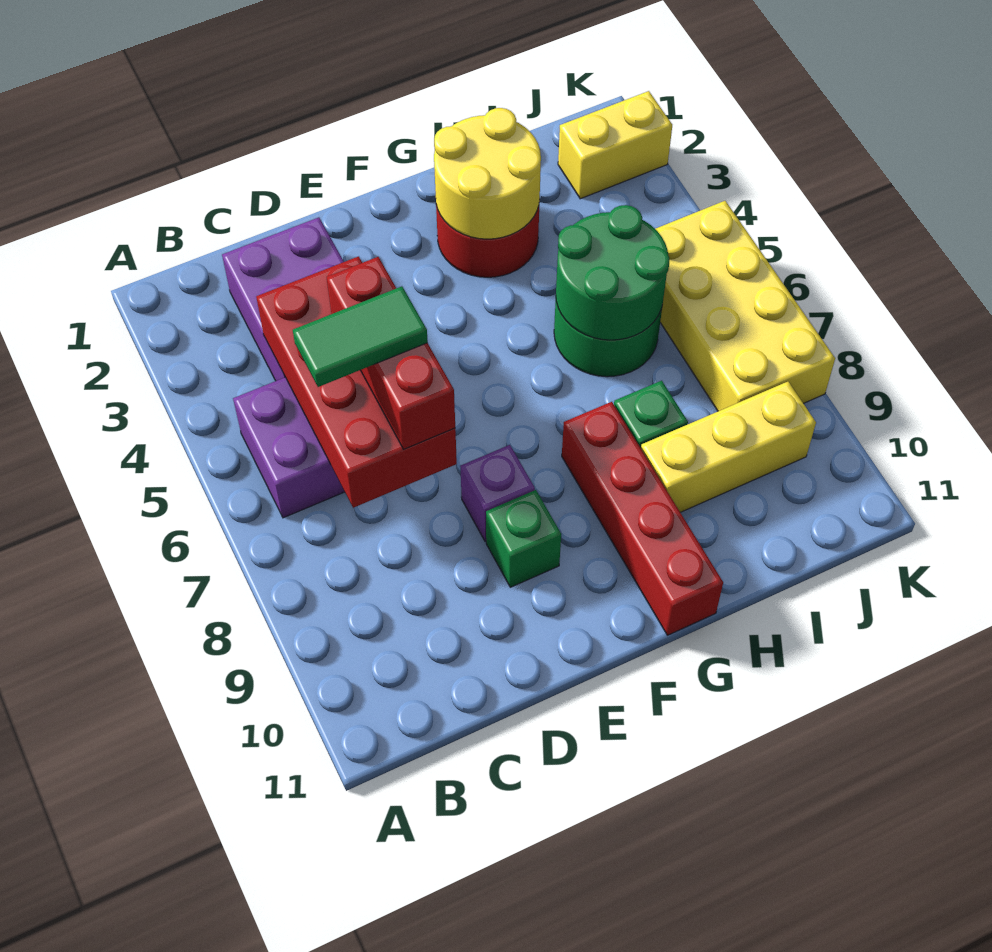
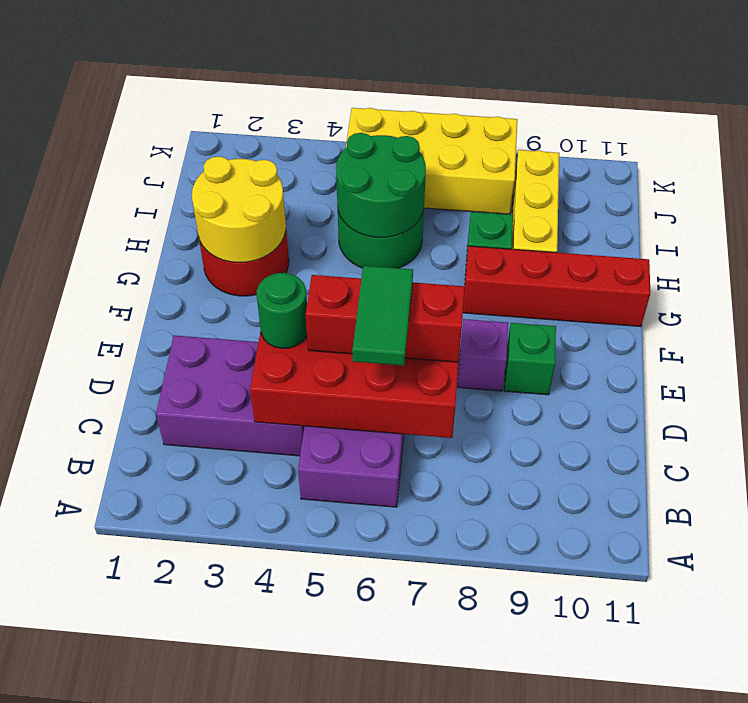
none -> green round brick D4 level 3
yellow brick J2:K2 level 1 -> none

